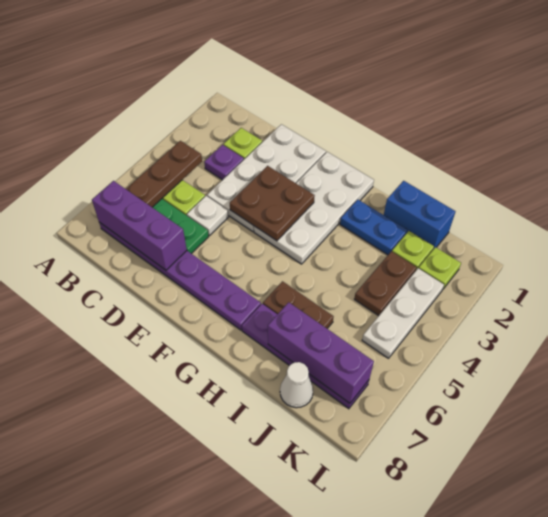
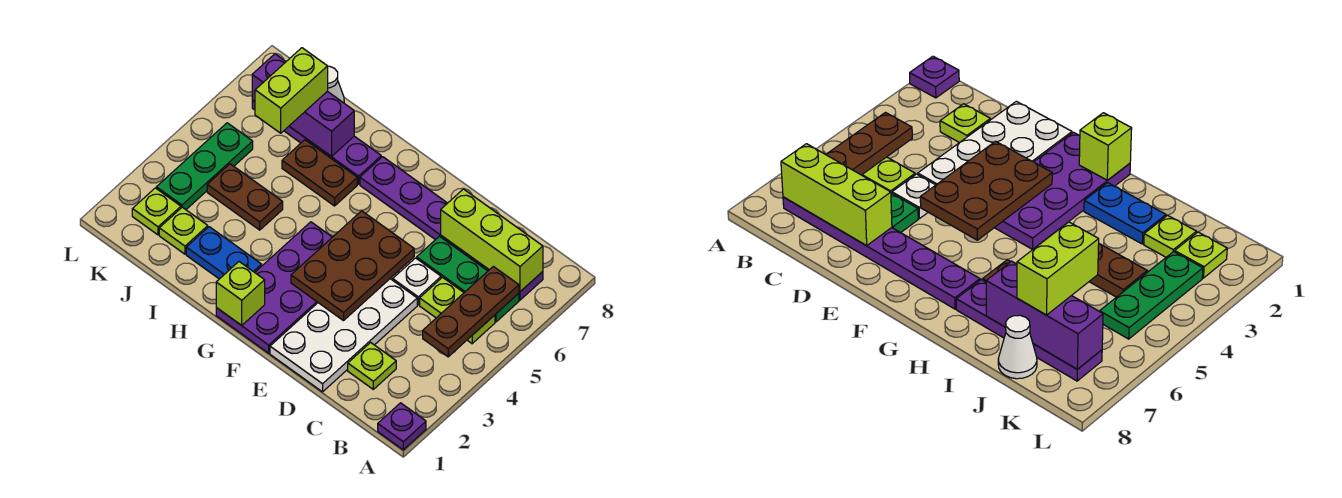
purple brick B7:D7 level 2 -> lime brick B7:D7 level 2
purple plate C3 level 1 -> purple plate A1 level 1
brown plate E3:F4 level 2 -> brown plate E3:F5 level 2
white plate F1:G4 level 1 -> purple plate F1:G4 level 1
none -> lime brick G1 level 2
blue brick I1:J1 level 1 -> none
brown plate J3:J4 level 1 -> brown plate I4:J4 level 1
none -> lime brick J6:J7 level 3
white plate K3:K5 level 1 -> green plate K3:K5 level 1

